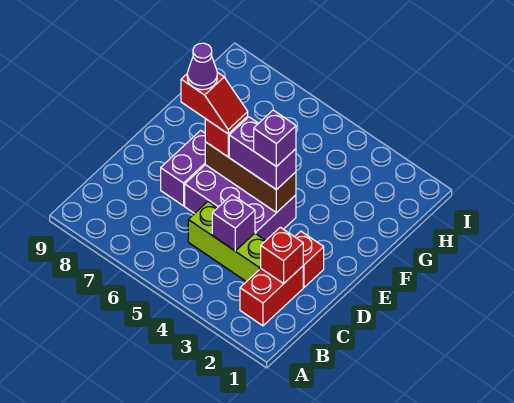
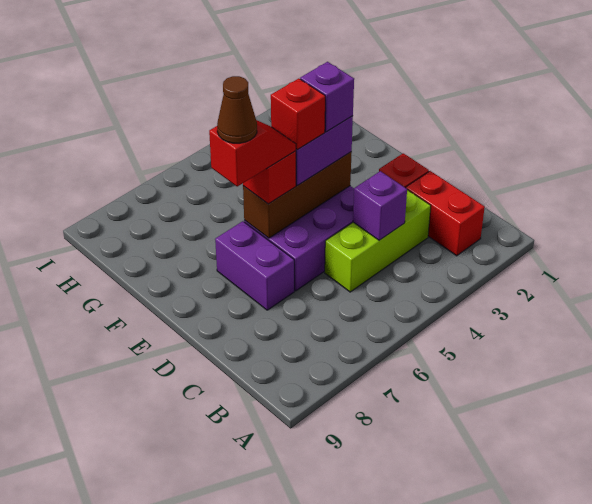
red brick C2 level 2 -> red brick E5 level 4
purple cone E7 level 5 -> brown cone E7 level 5

